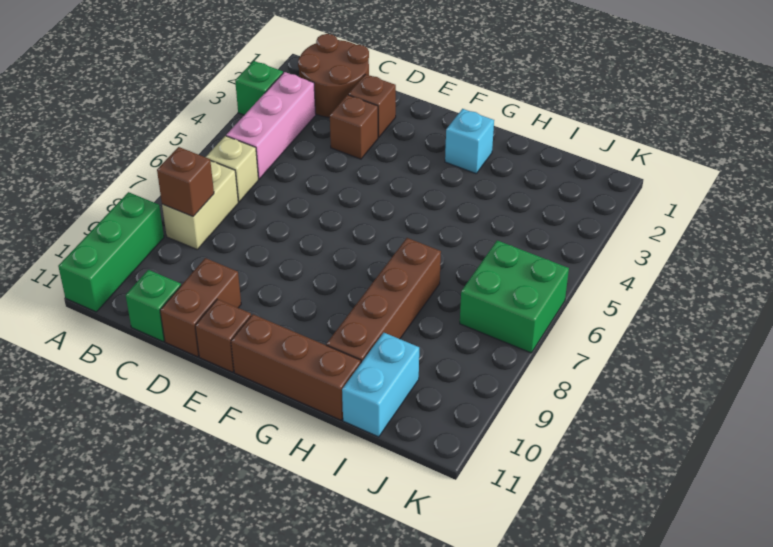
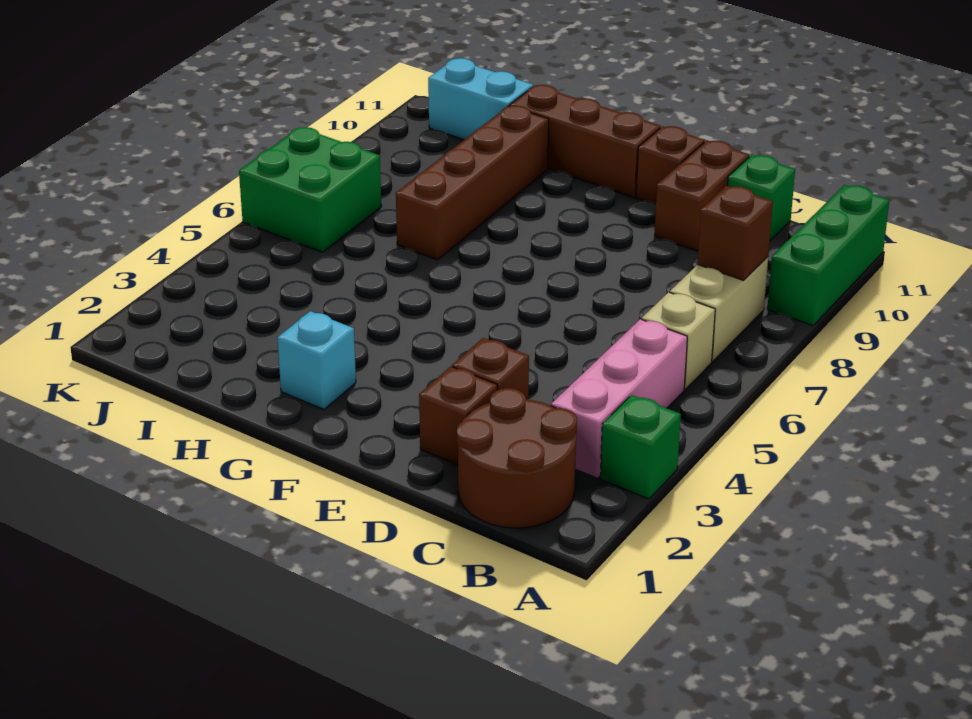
cyan brick I10:I11 level 1 -> cyan brick I11:J11 level 1

